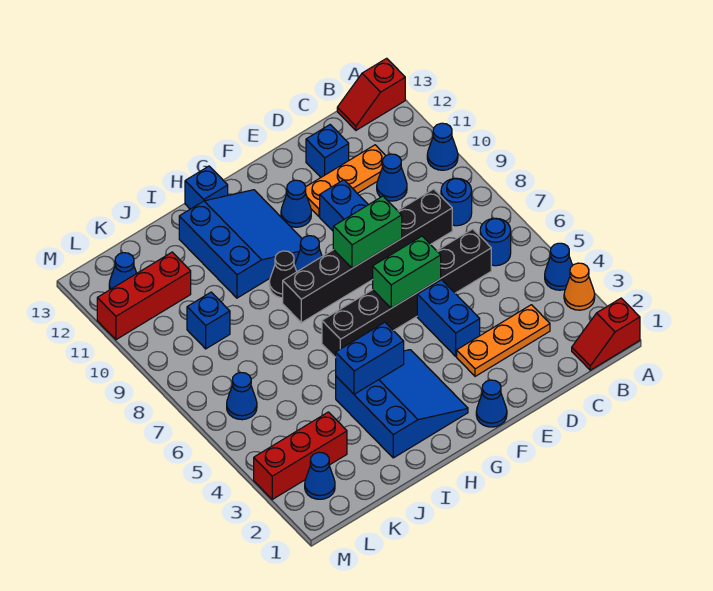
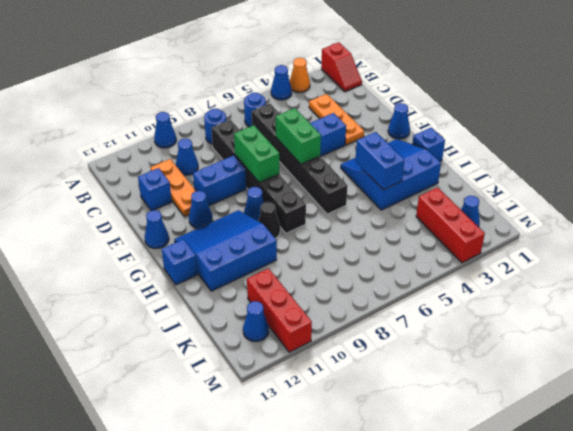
red slope A13:B13 level 1 top A -> none
blue brick K9 level 1 -> blue brick H1 level 1
blue cone L6 level 1 -> blue cone F13 level 1

